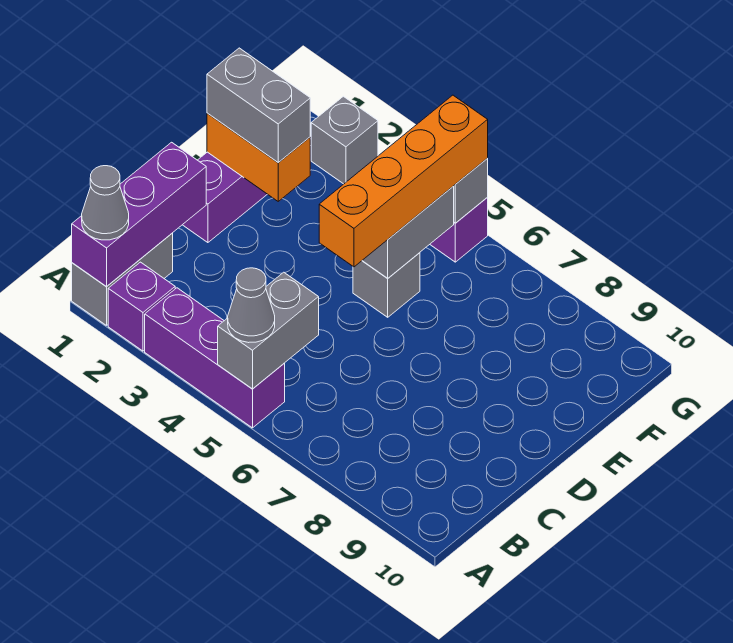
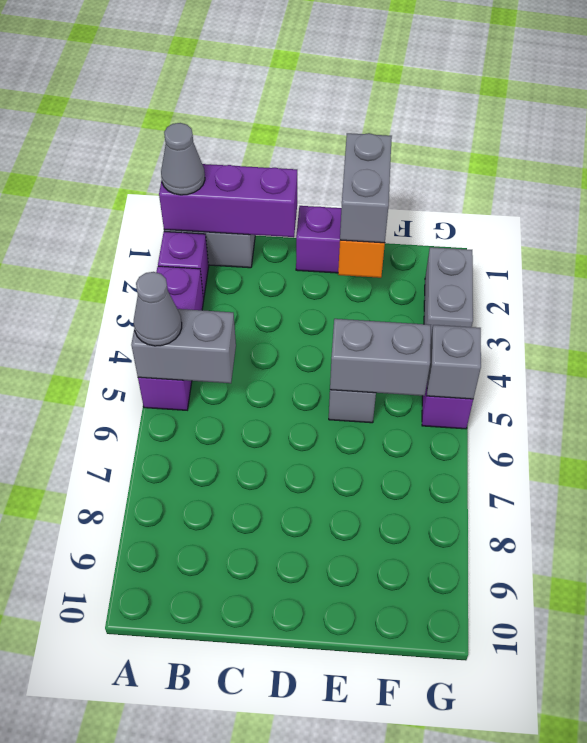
orange brick D5:G5 level 3 -> none
grey brick G2 level 1 -> grey brick G2:G3 level 1

